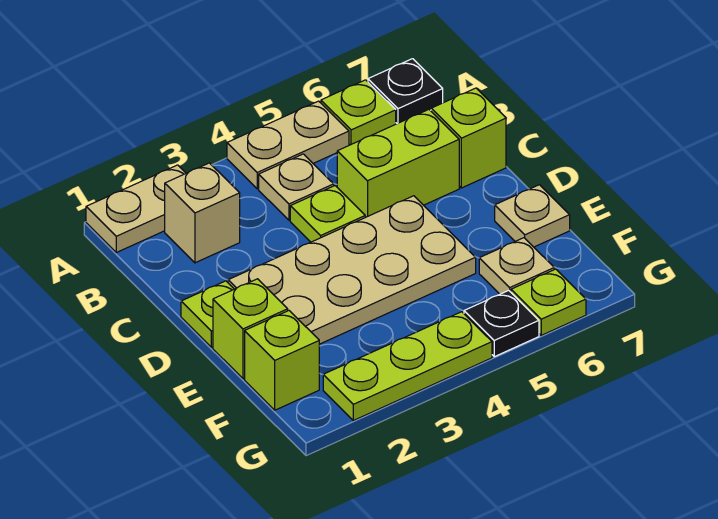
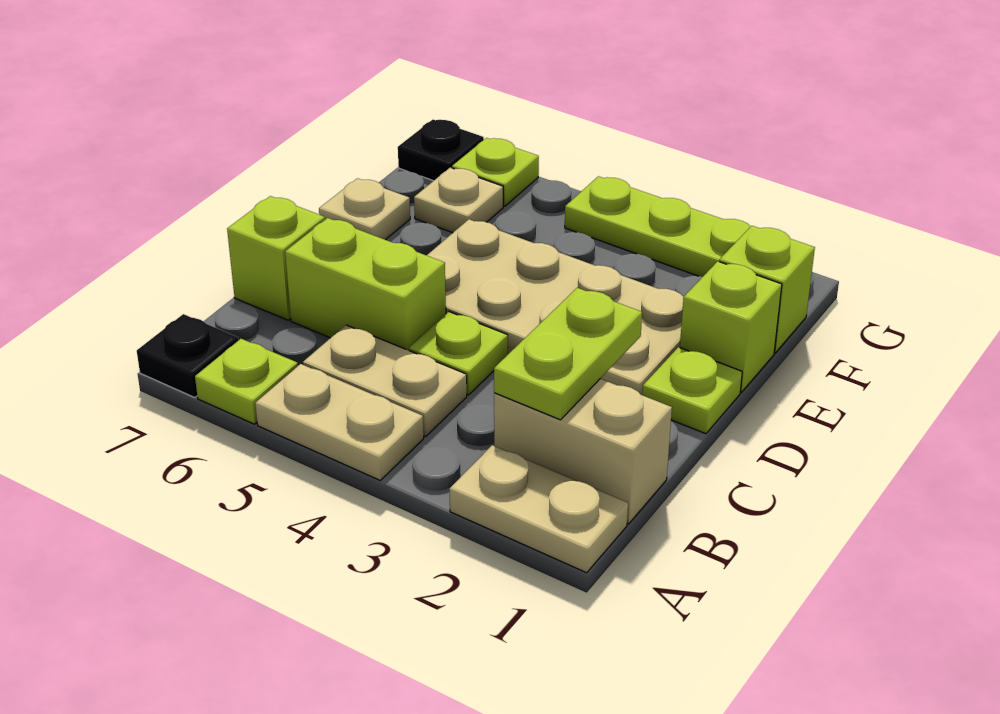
tan brick B2 level 1 -> tan brick B1:B2 level 1
none -> lime plate B2:C2 level 2
tan plate B4 level 1 -> tan plate B4:B5 level 1
black plate G5 level 1 -> black plate G7 level 1

